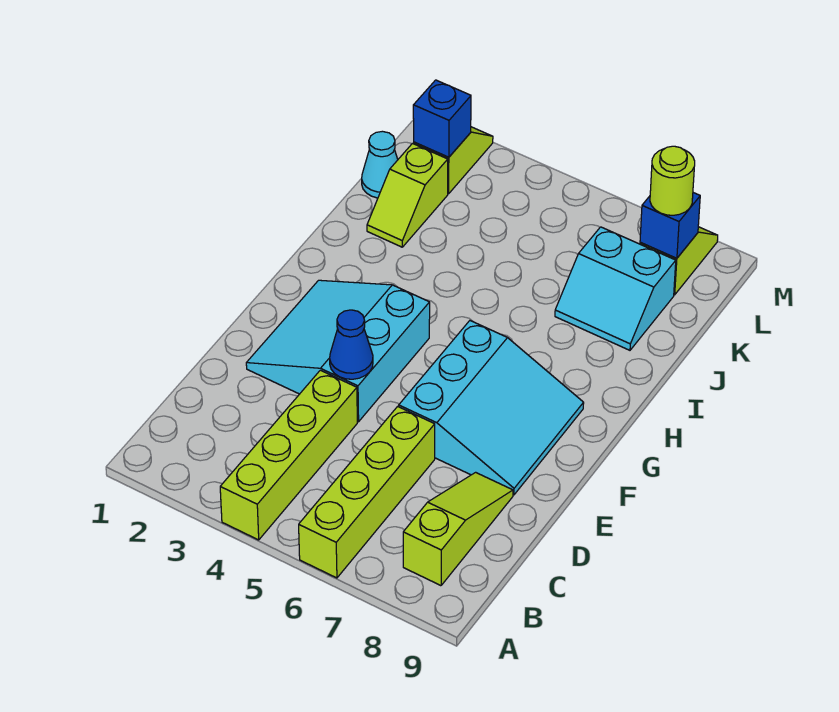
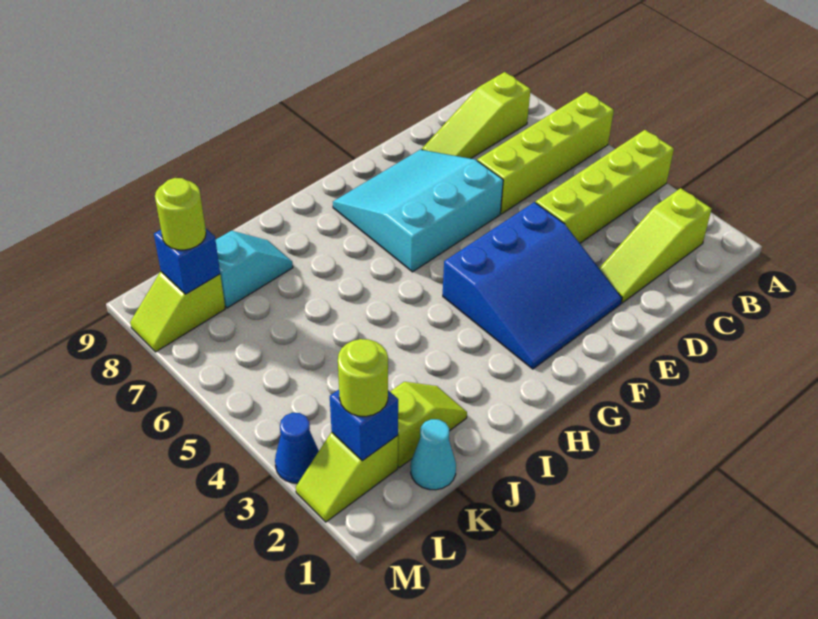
none -> lime slope B2:D2 level 1 top B
cyan slope E2:G4 level 1 top 4 -> blue slope E2:G4 level 1 top 4
blue cone E4 level 2 -> blue cone M3 level 1
cyan slope J7:K8 level 1 top K -> cyan slope J8:K8 level 1 top K
none -> lime round brick L2 level 3

